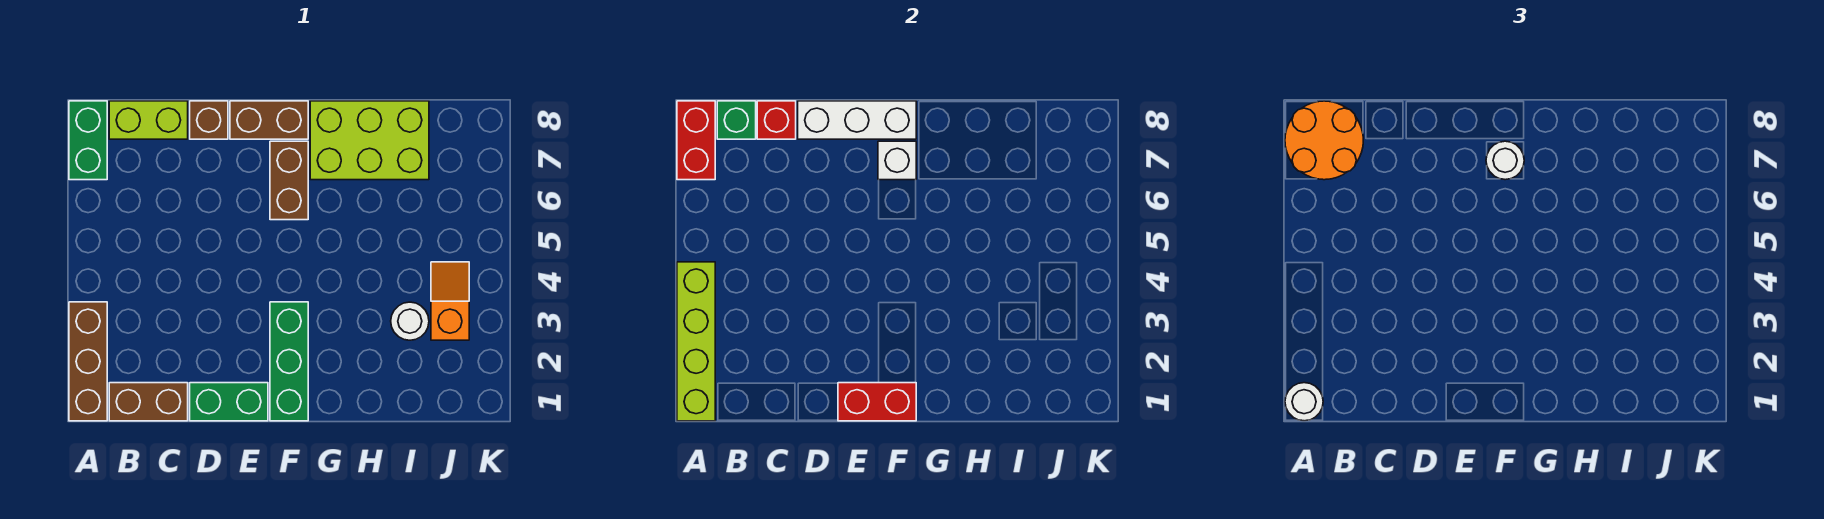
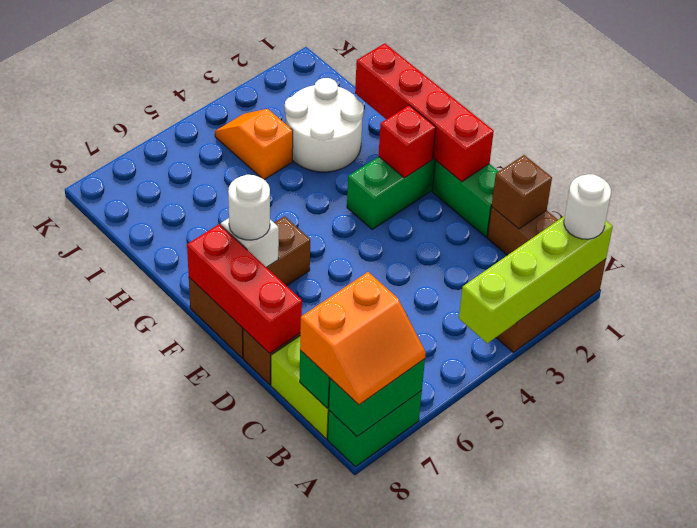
red brick A7:A8 level 2 -> green brick A7:A8 level 2
orange round brick A7:B8 level 3 -> orange slope A7:B8 level 3 top B
none -> brown brick C1 level 2
red brick C8 level 2 -> red brick F2 level 2
white brick D8:F8 level 2 -> red brick D8:F8 level 2
red brick E1:F1 level 2 -> red brick E1:H1 level 2
lime brick G7:I8 level 1 -> none
white round brick I3 level 1 -> white round brick H2:I3 level 1
orange slope J3:J4 level 1 top 3 -> orange slope I4:J4 level 1 top I

